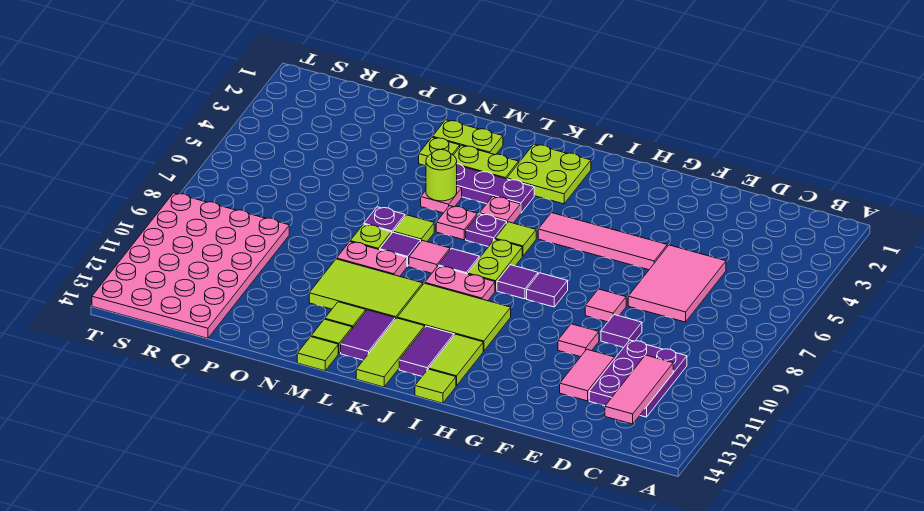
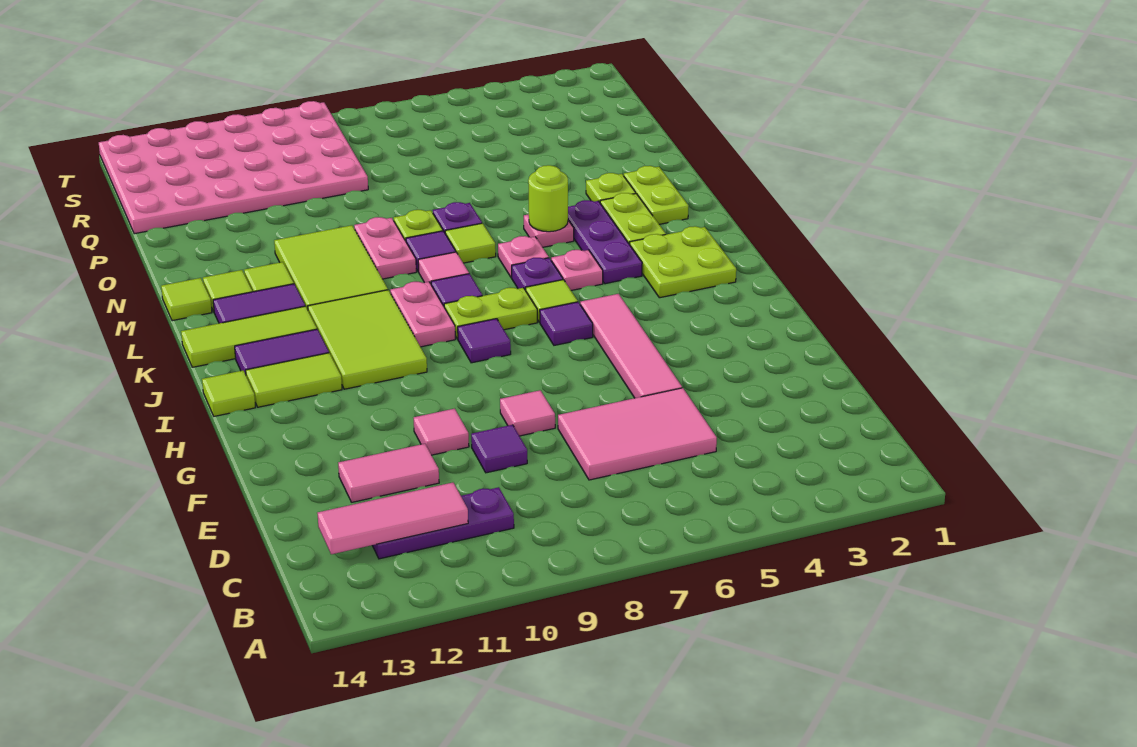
purple plate C10:D12 level 1 -> purple plate C10:C12 level 1
purple tile H8 level 1 -> purple tile I6 level 1

